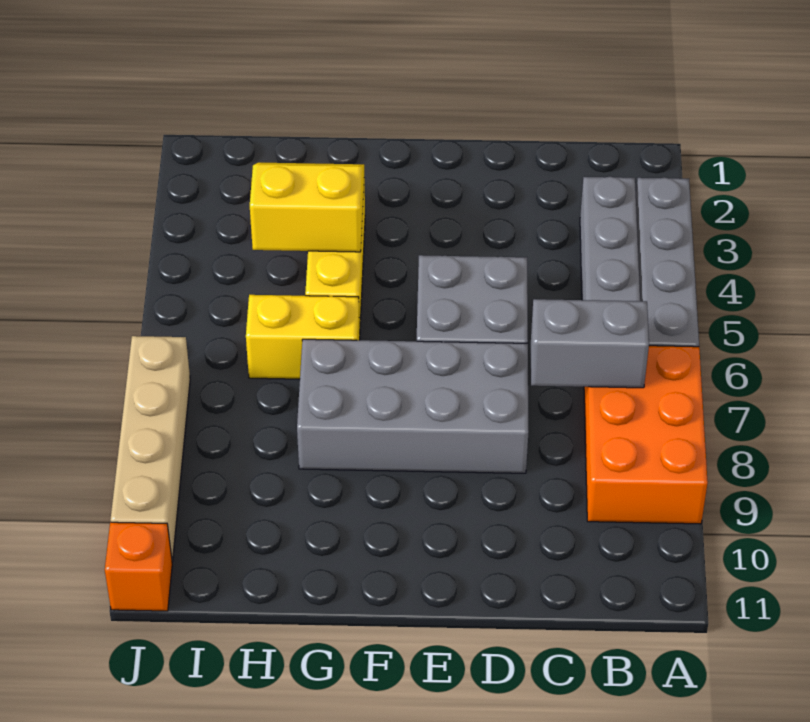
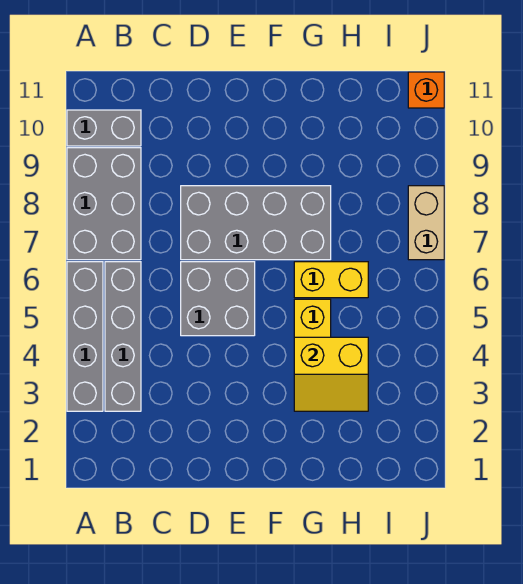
orange brick A7:B9 level 1 -> grey brick A7:B9 level 1
grey brick B7:C7 level 2 -> grey brick A10:B10 level 1
tan brick J7:J10 level 1 -> tan brick J7:J8 level 1

